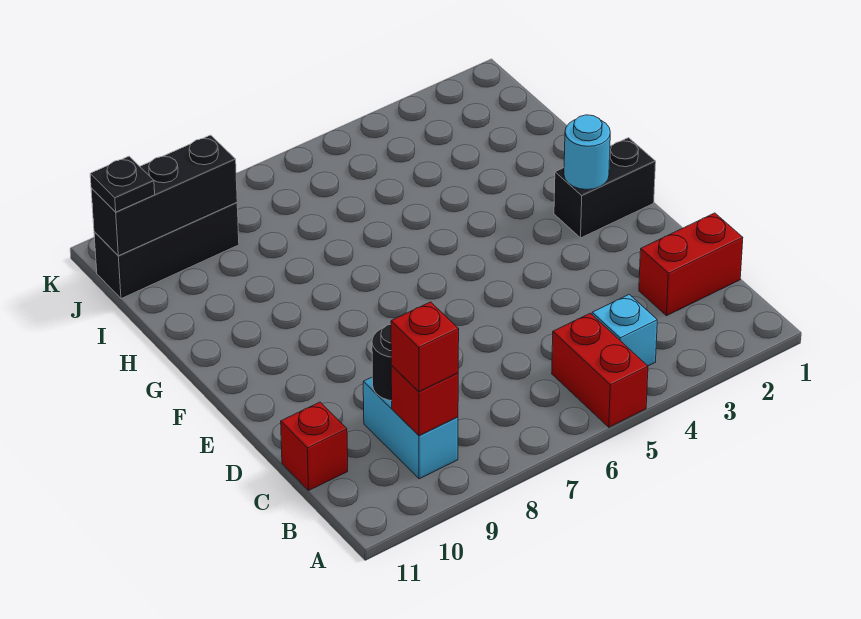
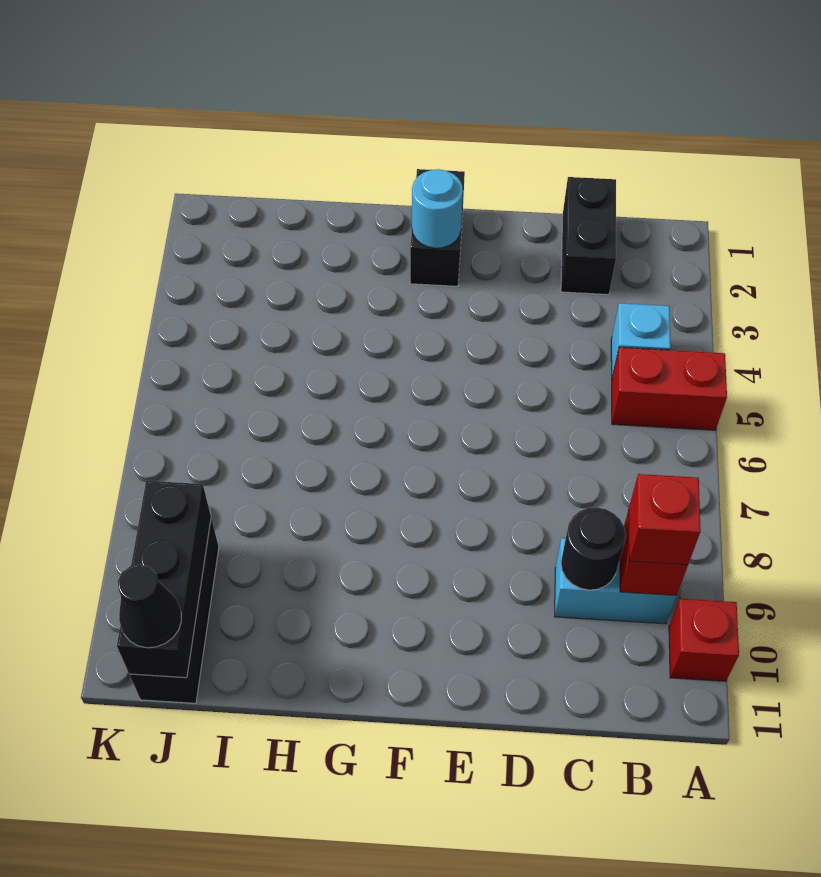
red brick C1:C2 level 1 -> black brick C1:C2 level 1
red brick C11 level 1 -> red brick A10 level 1
black plate J11 level 3 -> black cone J11 level 3

